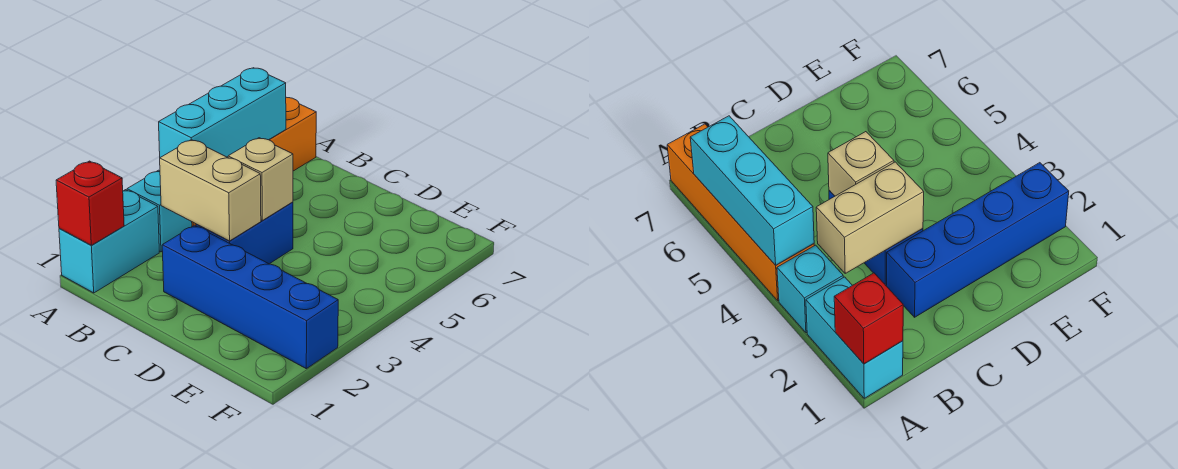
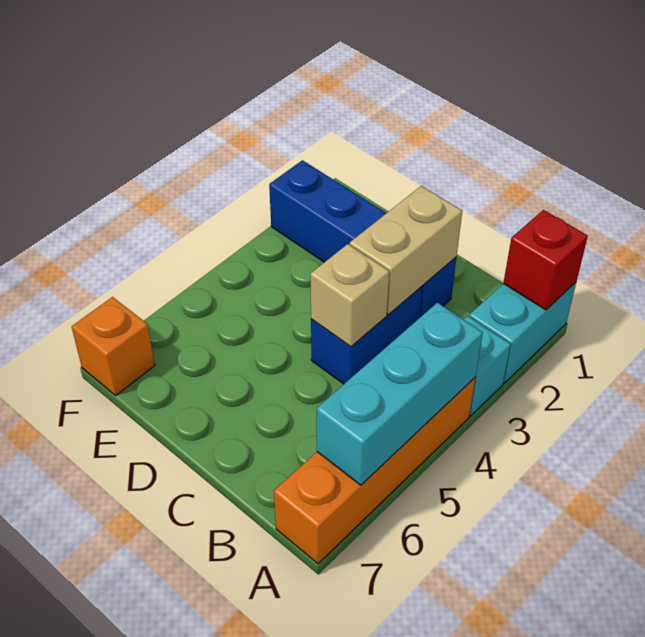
tan brick B3:C3 level 2 -> tan brick C2:C3 level 2
none -> orange brick F7 level 1

